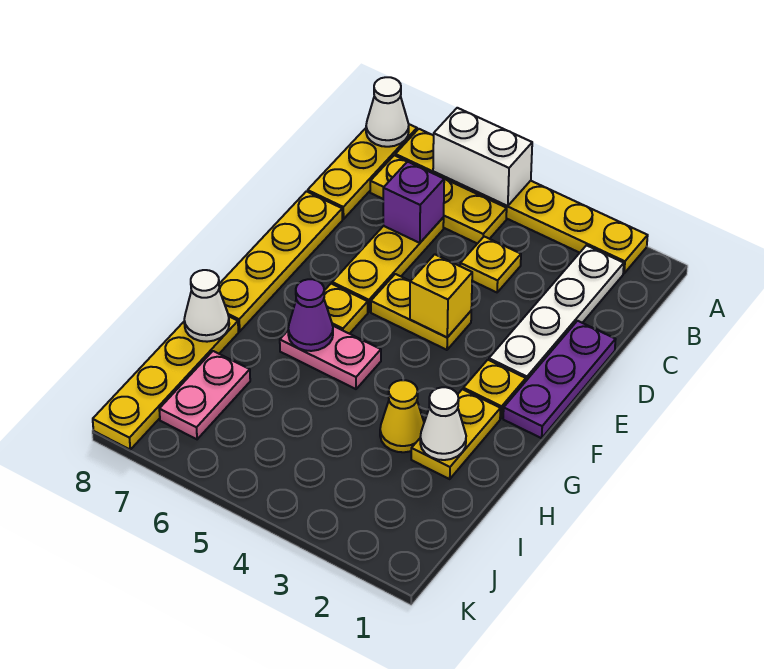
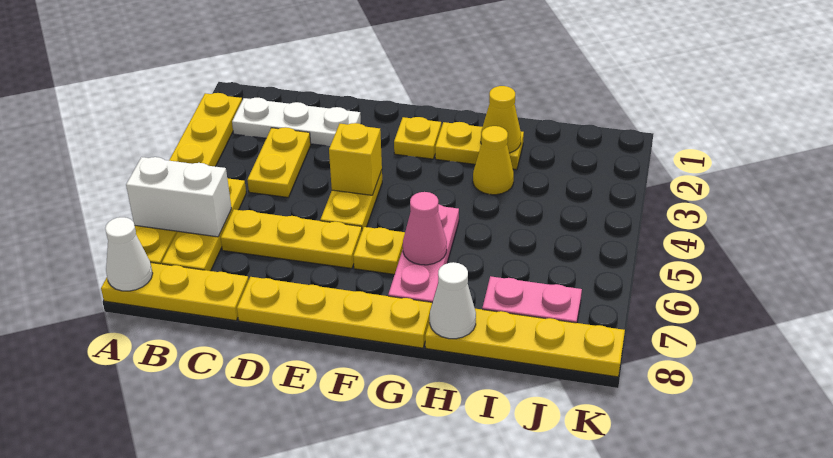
white brick A5:A6 level 2 -> white brick A6:B6 level 2
white plate B2:E2 level 1 -> white plate B2:D2 level 1
yellow plate C4 level 1 -> yellow plate C3:C4 level 1
purple brick C6 level 2 -> none
purple plate D1:F1 level 1 -> none
pink plate G5:G6 level 1 -> pink plate G5:G7 level 1
purple cone G6 level 2 -> pink cone G6 level 2
white cone H2 level 2 -> yellow cone H2 level 2

